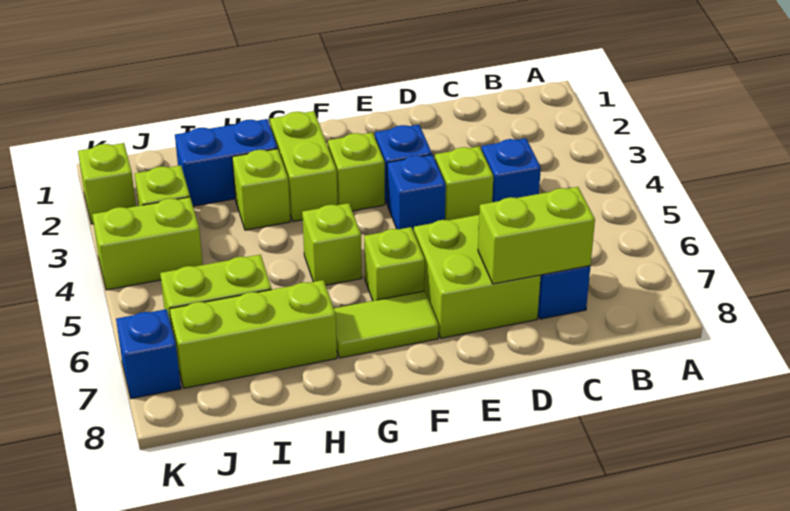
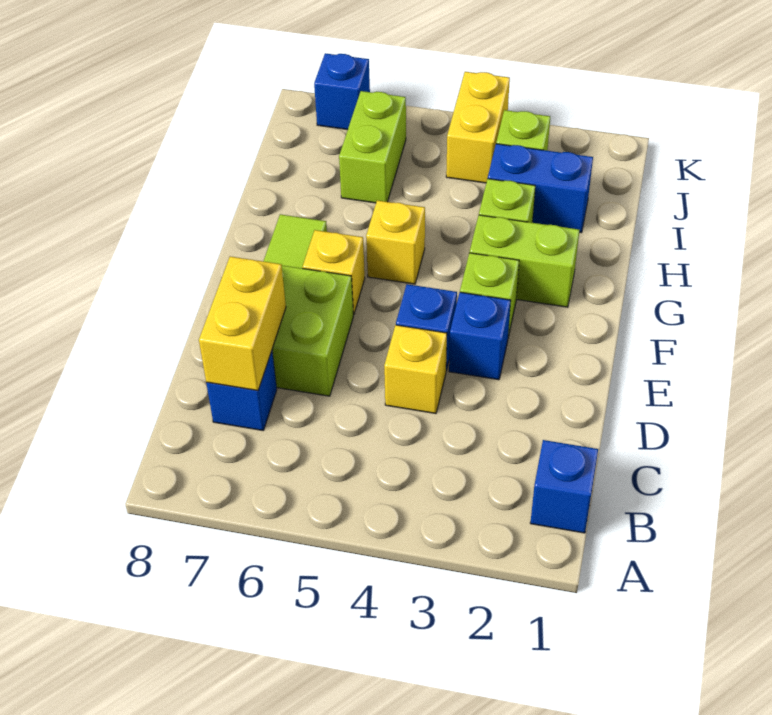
blue brick C4 level 1 -> blue brick B1 level 1
lime brick C7:D7 level 2 -> yellow brick C7:D7 level 2
lime brick D4 level 1 -> yellow brick D4 level 1
lime brick F6 level 1 -> yellow brick F6 level 1
lime brick G5 level 1 -> yellow brick G5 level 1
blue brick H2:I2 level 1 -> blue brick I2:I3 level 1
lime brick H7:J7 level 1 -> none
lime brick J4:K4 level 1 -> yellow brick J4:K4 level 1
lime brick K2 level 1 -> none

